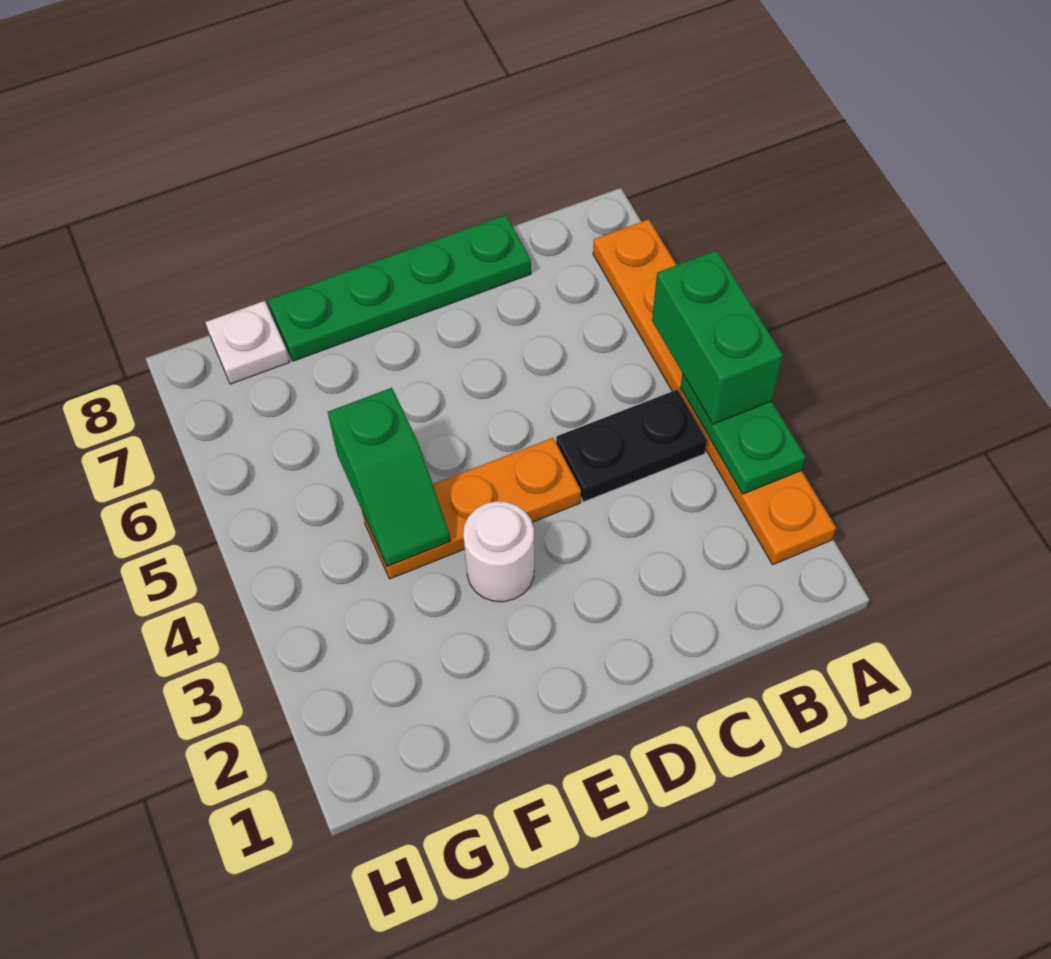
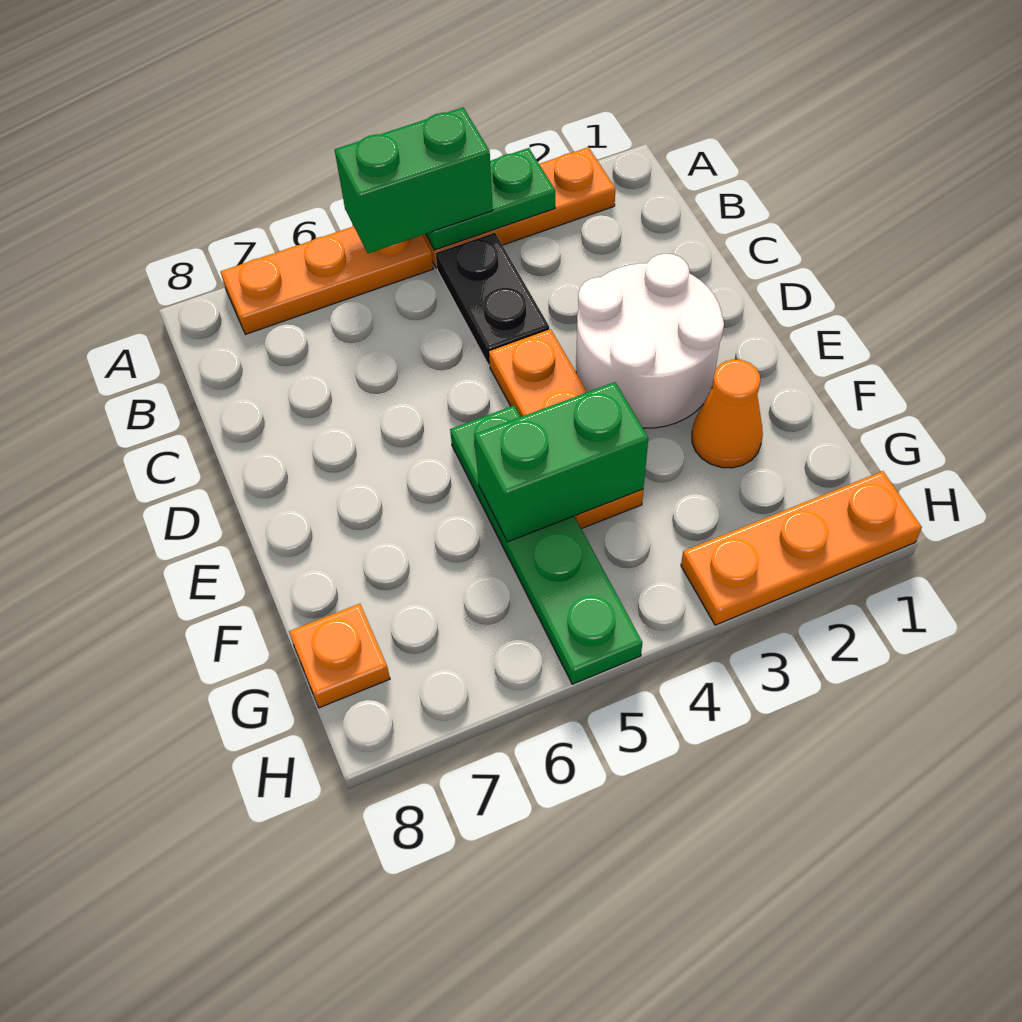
green plate C8:F8 level 1 -> green plate E5:H5 level 1
white round brick E3 level 1 -> white round brick D2:E3 level 1
none -> orange cone F2 level 1
green slope F4:F5 level 2 top 5 -> green brick F4:F5 level 2
white plate G8 level 1 -> orange plate G8 level 1
none -> orange plate H1:H3 level 1

